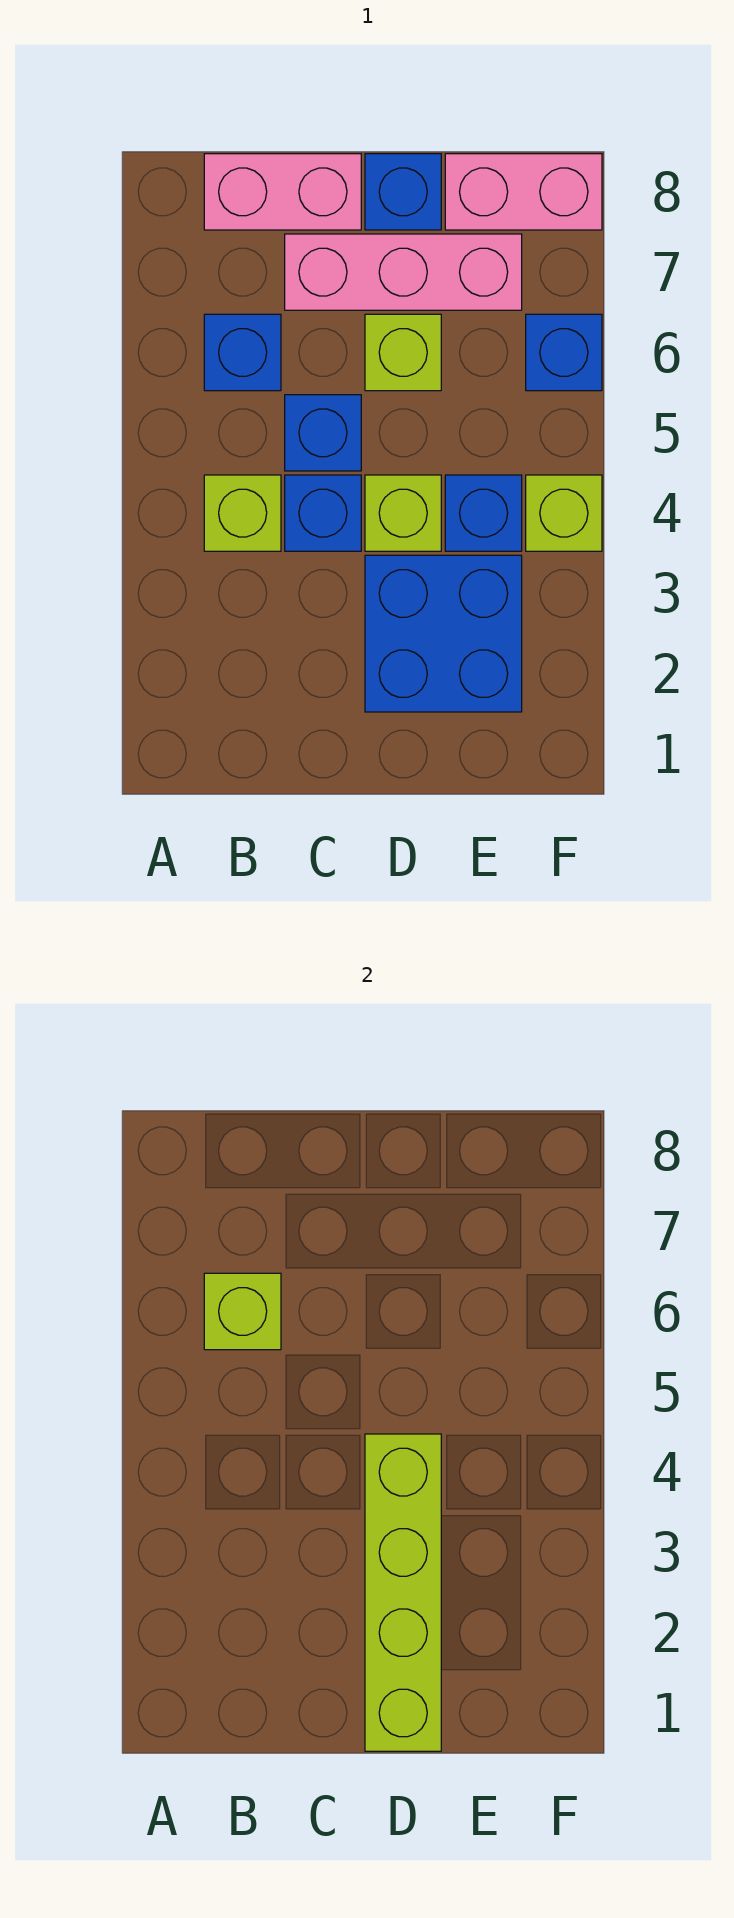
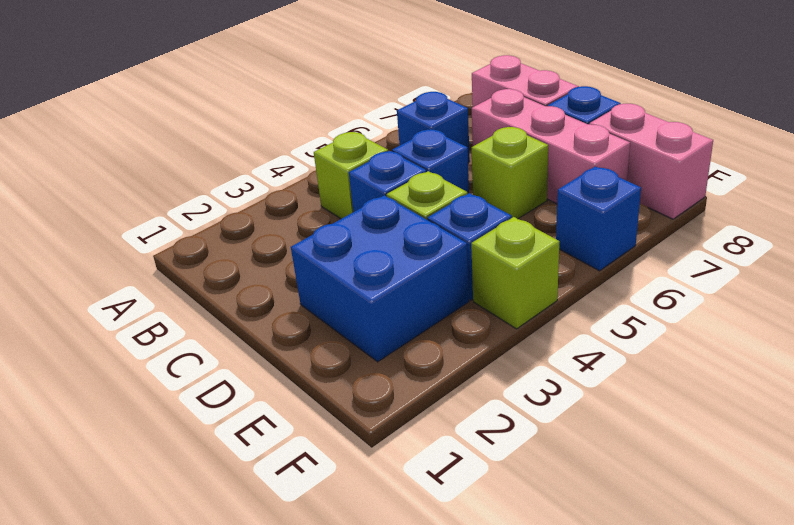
lime brick B6 level 2 -> none
lime brick D1:D4 level 2 -> none

